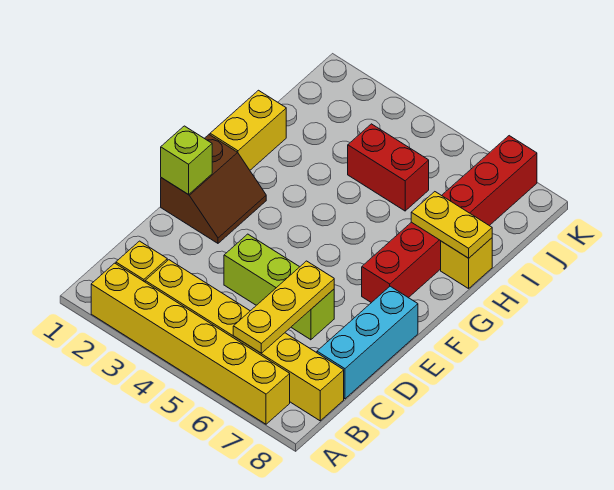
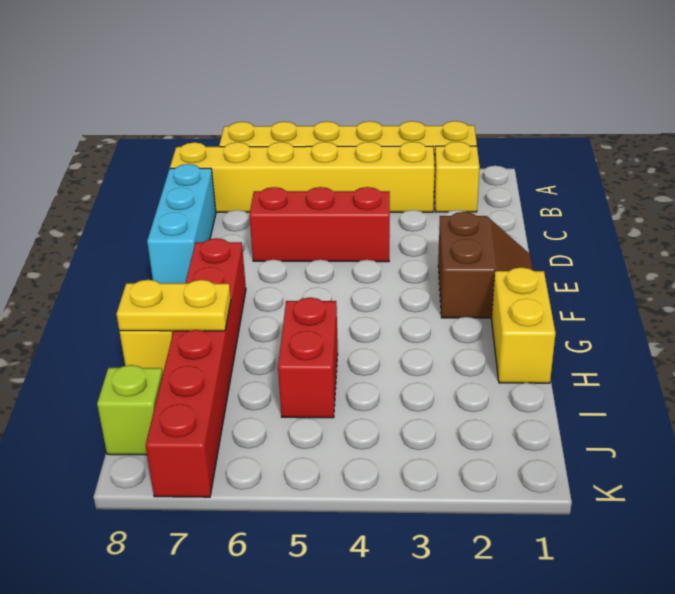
yellow plate B6:D6 level 2 -> none
lime brick D4:D6 level 1 -> red brick D4:D6 level 1
brown slope E1:F2 level 1 top 1 -> brown slope E1:F2 level 1 top 2
lime brick E1 level 2 -> lime brick J8 level 1
red brick I4:I5 level 1 -> red brick H5:I5 level 1

